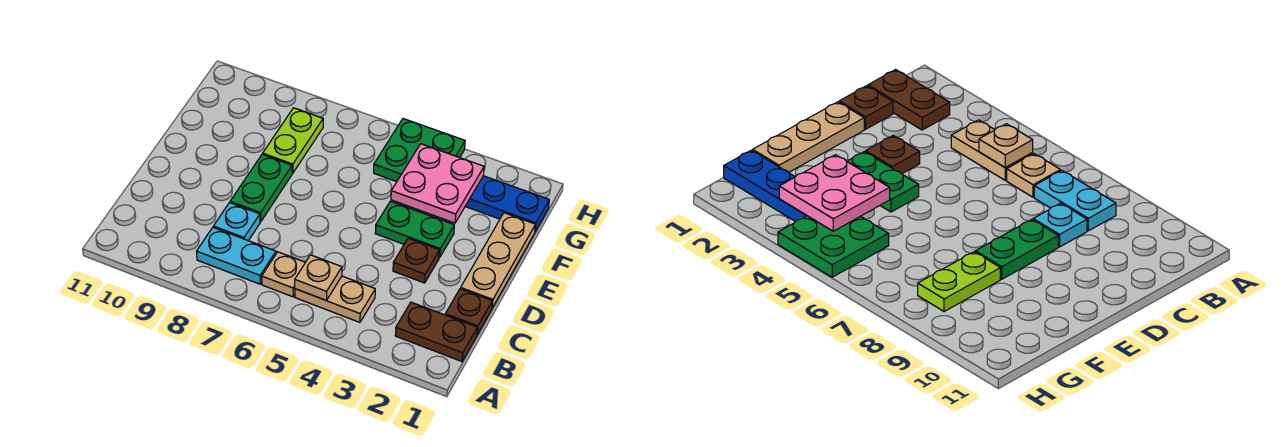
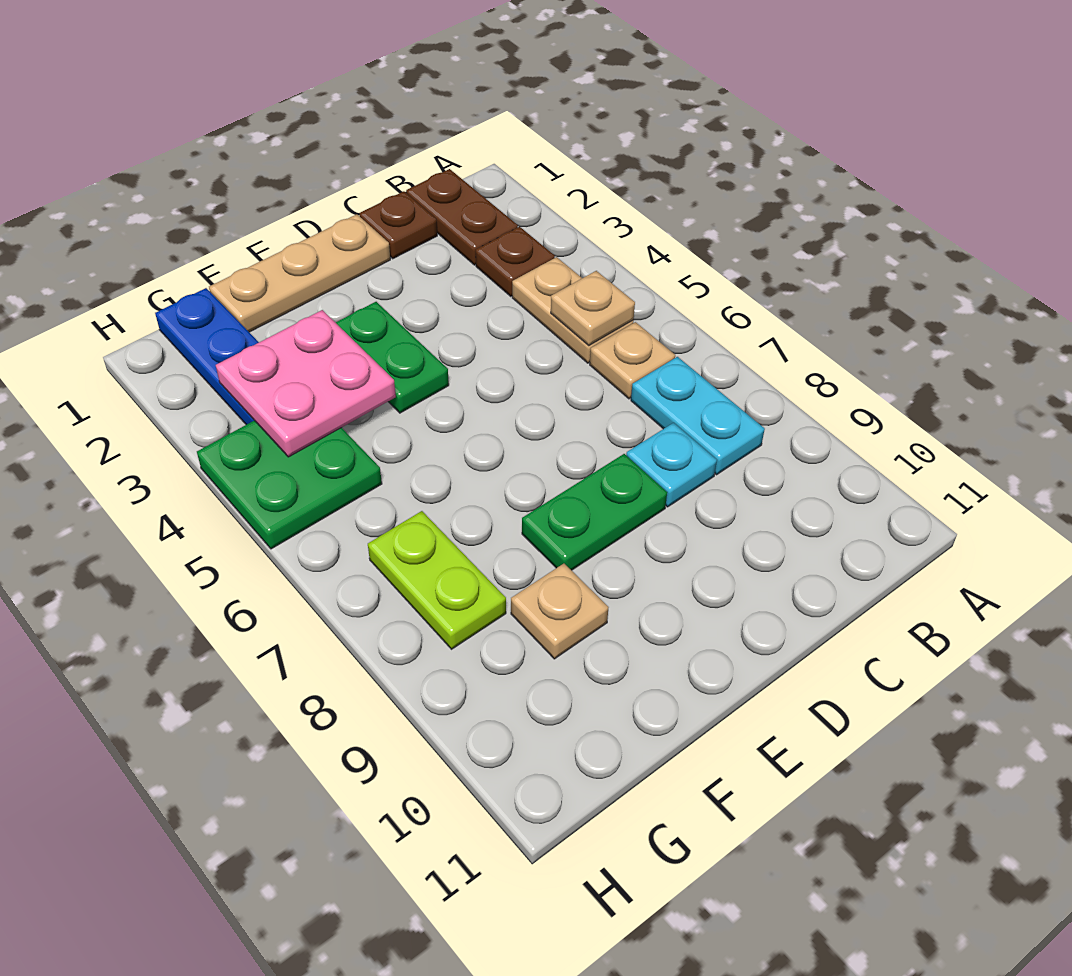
brown plate D3 level 1 -> brown plate B3 level 1
lime plate F8:G8 level 1 -> lime plate G7:G8 level 1
none -> tan plate F9 level 1

